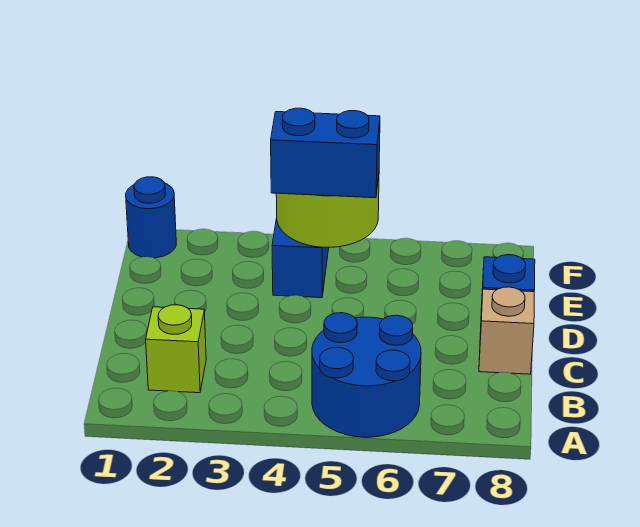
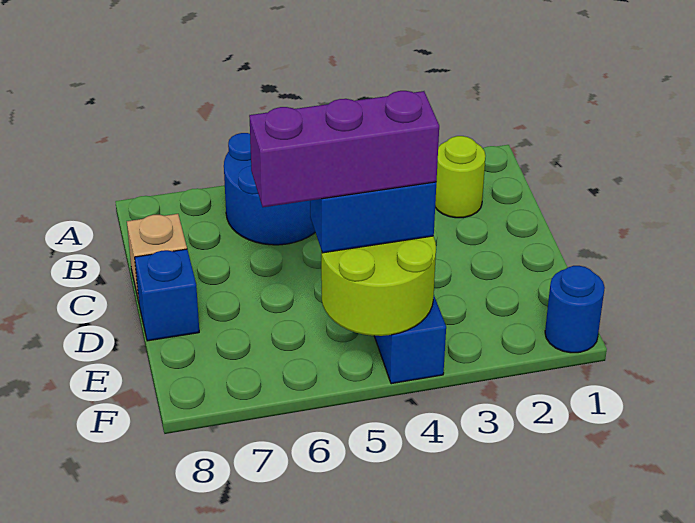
lime brick B2 level 1 -> lime round brick B2 level 1
none -> purple brick E4:E6 level 4

